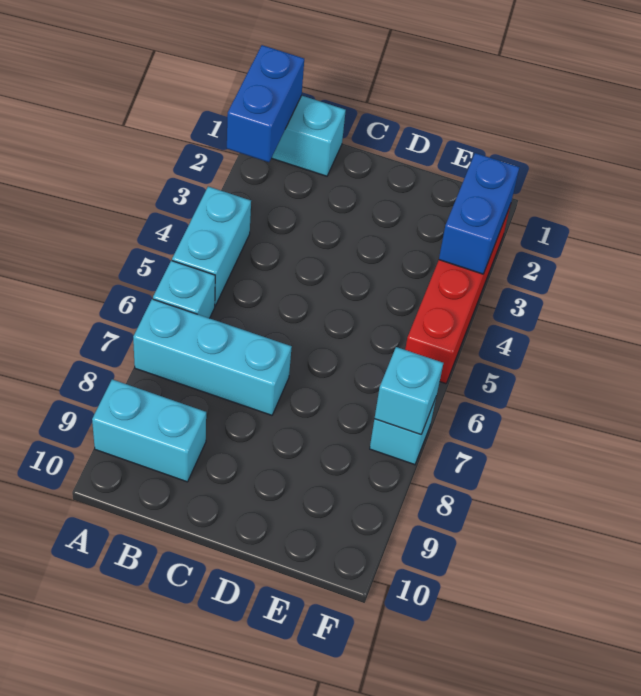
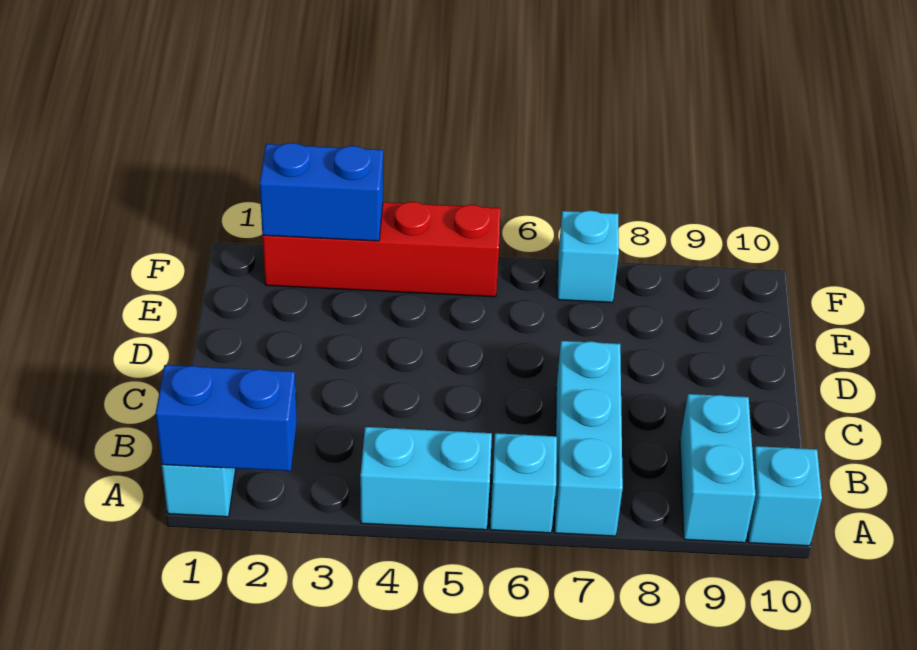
cyan brick F7 level 2 -> cyan brick A10 level 1

